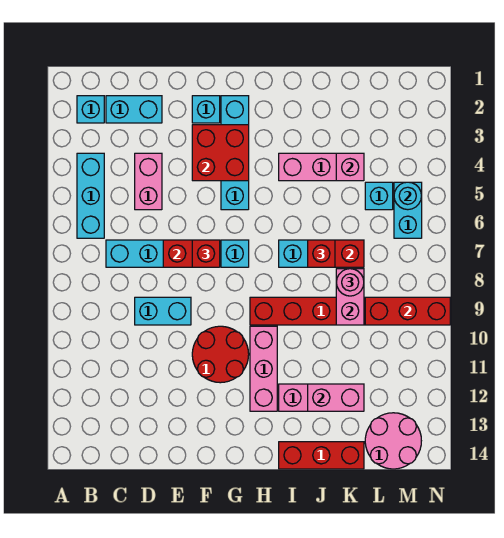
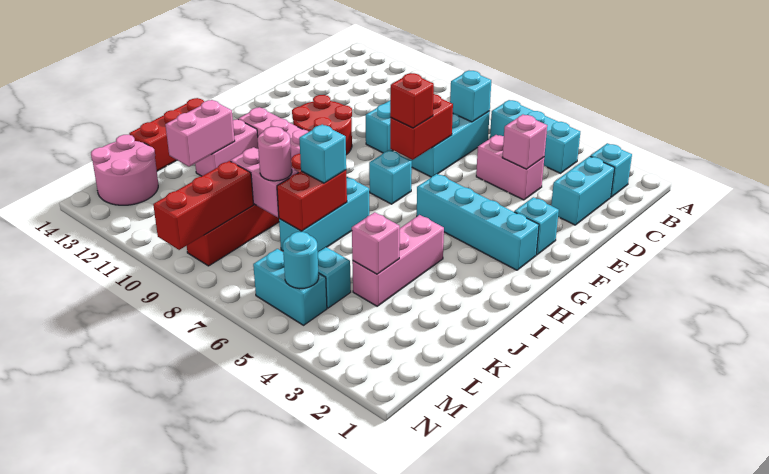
none -> cyan brick C7 level 2
none -> pink brick D4 level 2
red brick F3:G4 level 2 -> none
red brick J7 level 3 -> cyan brick J7 level 3

